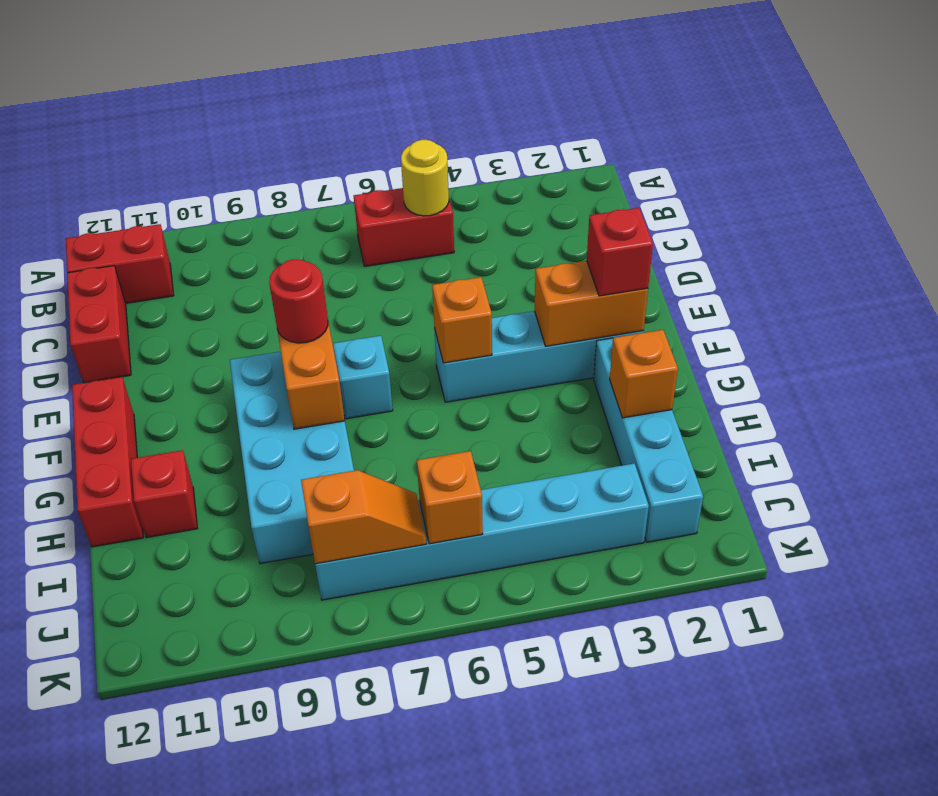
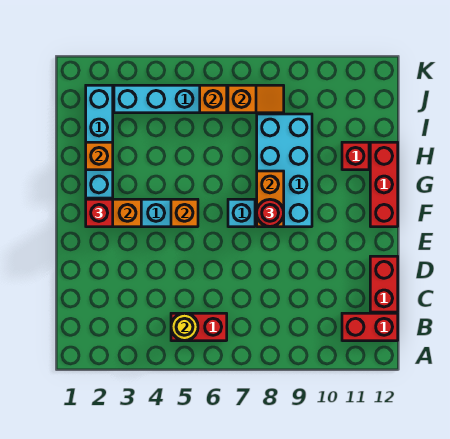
orange slope J7:J8 level 2 top 8 -> orange slope J7:J8 level 2 top 7

